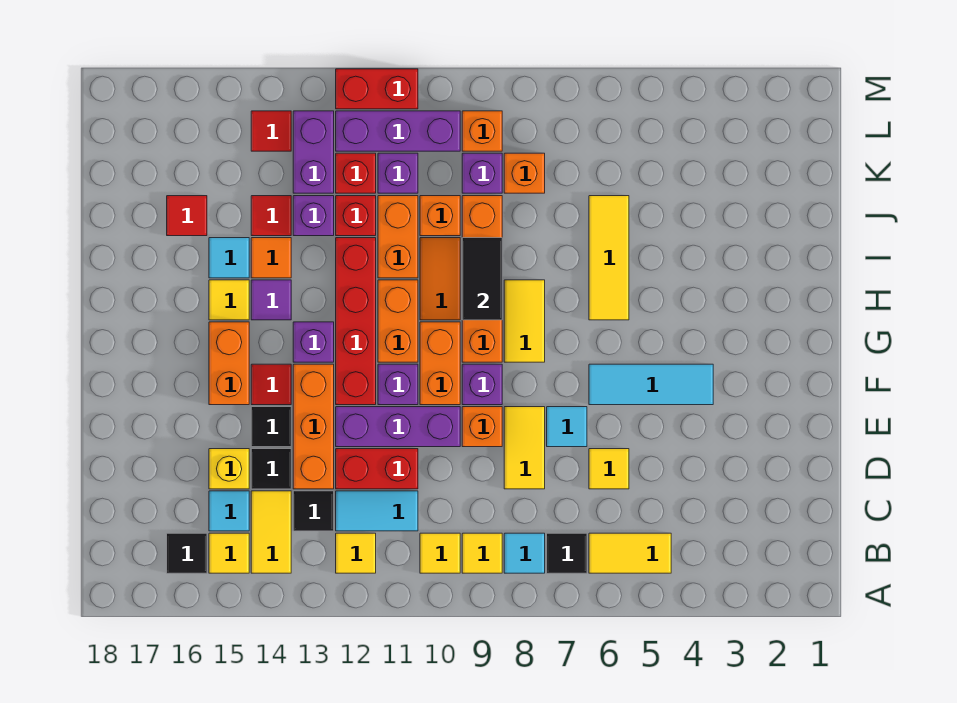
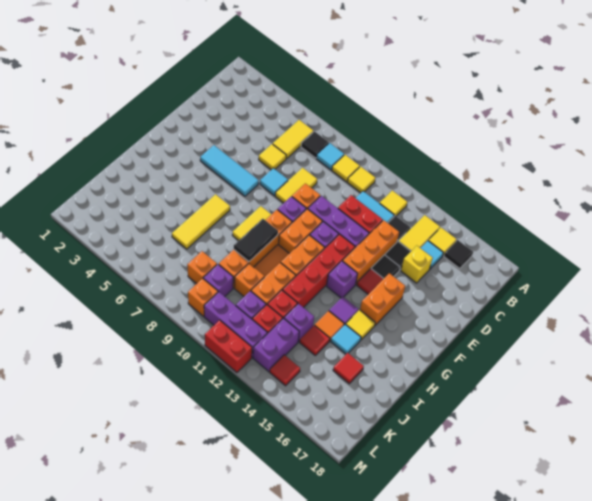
yellow tile B5:B6 level 1 -> yellow tile B6:C6 level 1

